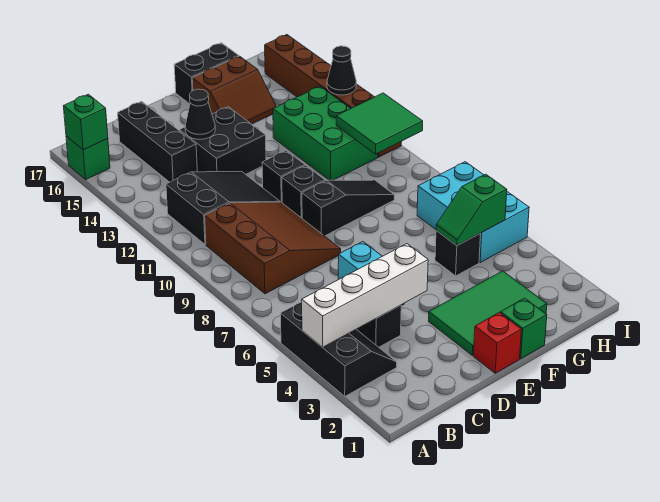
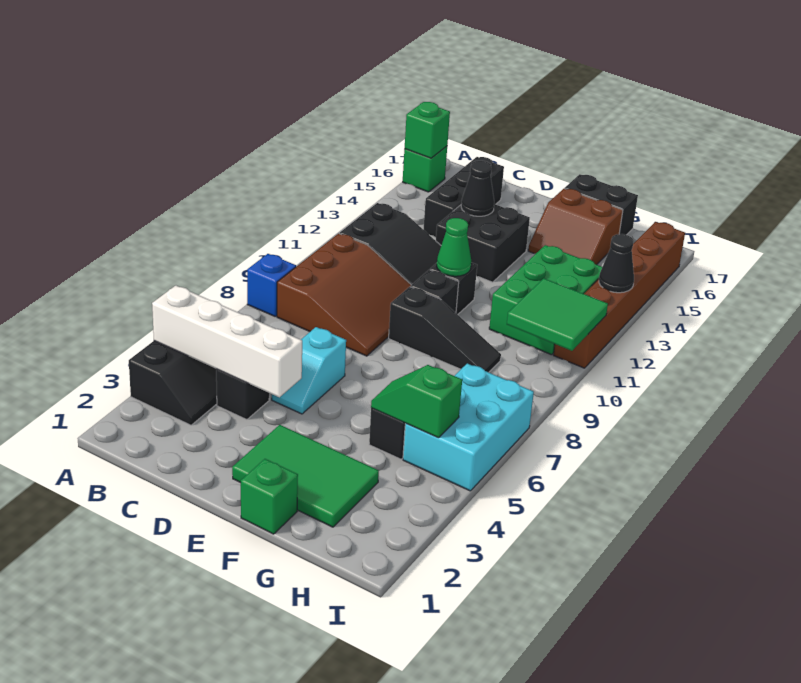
none -> blue brick A8 level 1
red brick E1 level 1 -> none
none -> green cone E11 level 2

